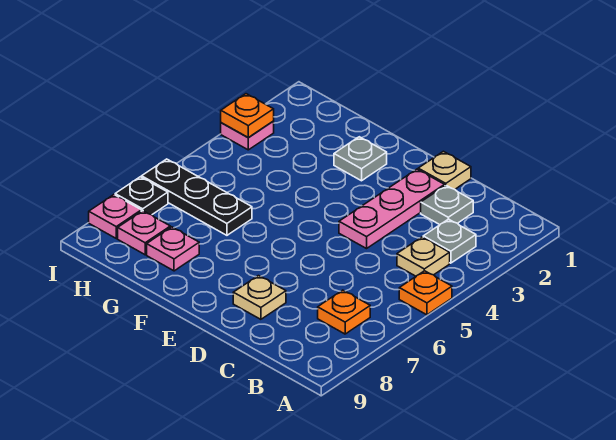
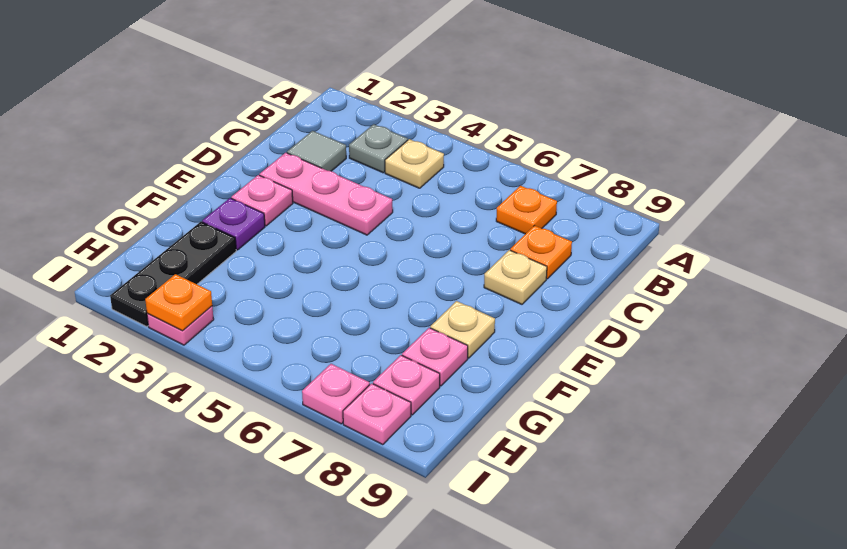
orange plate A5 level 1 -> orange plate C8 level 1
grey plate C2 level 1 -> grey tile C2 level 1
tan plate D1 level 1 -> tan plate F8 level 1
none -> pink plate E2 level 1
grey plate F2 level 1 -> purple plate F2 level 1
black plate G6:I6 level 1 -> black plate G2:I2 level 1
black plate I7 level 1 -> pink plate I7 level 1

